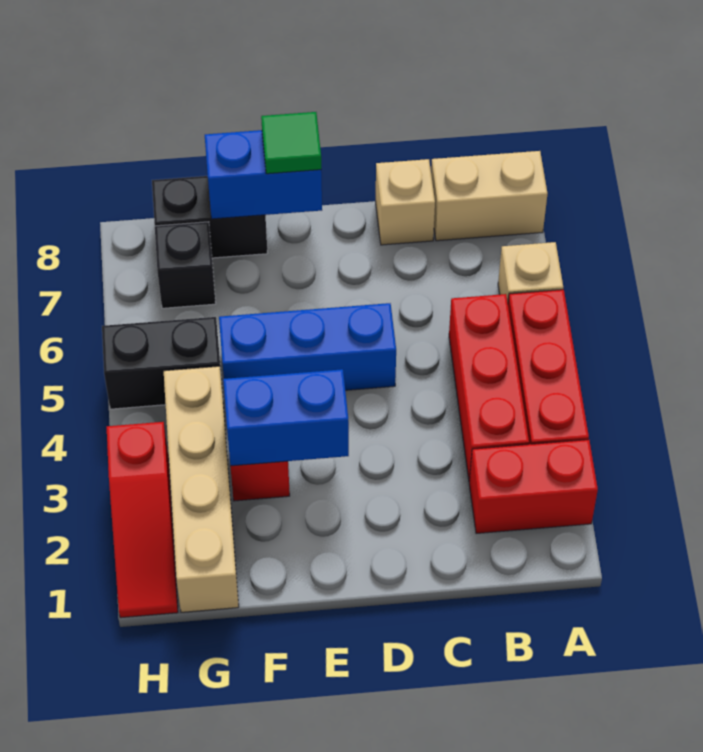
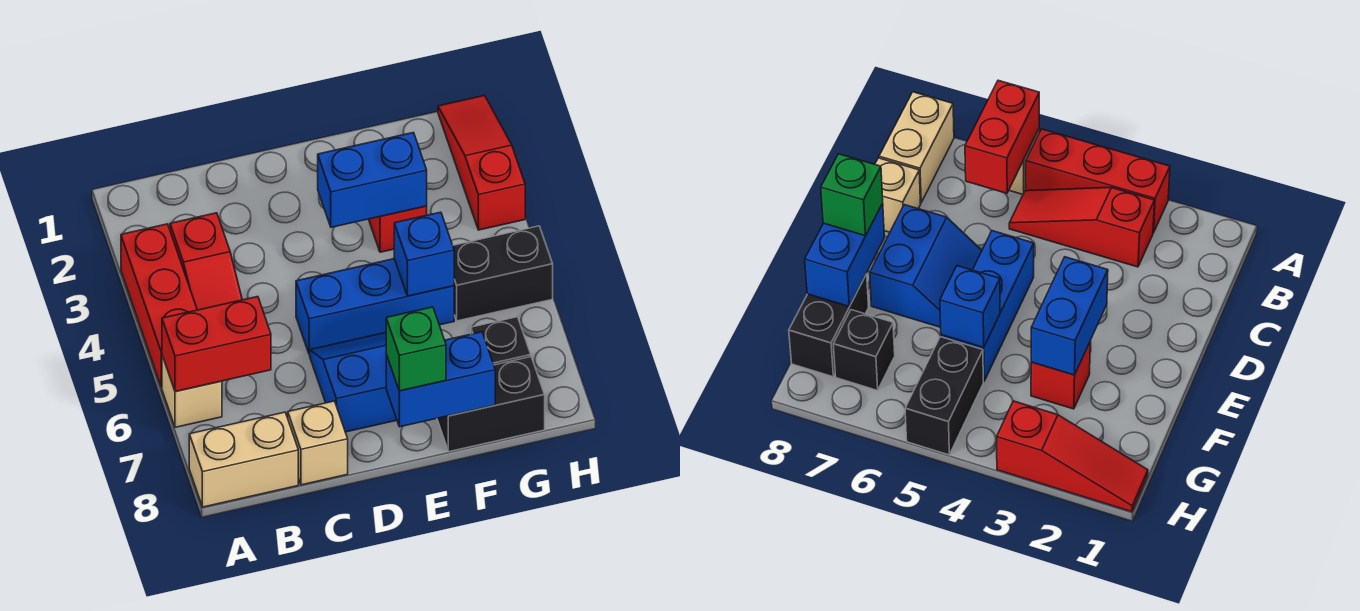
red brick A2:B2 level 1 -> red brick A6:B6 level 2
red brick B3:B5 level 1 -> red slope B3:B5 level 1 top 3
none -> blue slope D6:E7 level 1 top 7
green tile E8 level 3 -> green brick E8 level 3
none -> blue brick F5 level 2
tan brick G1:G4 level 1 -> none

